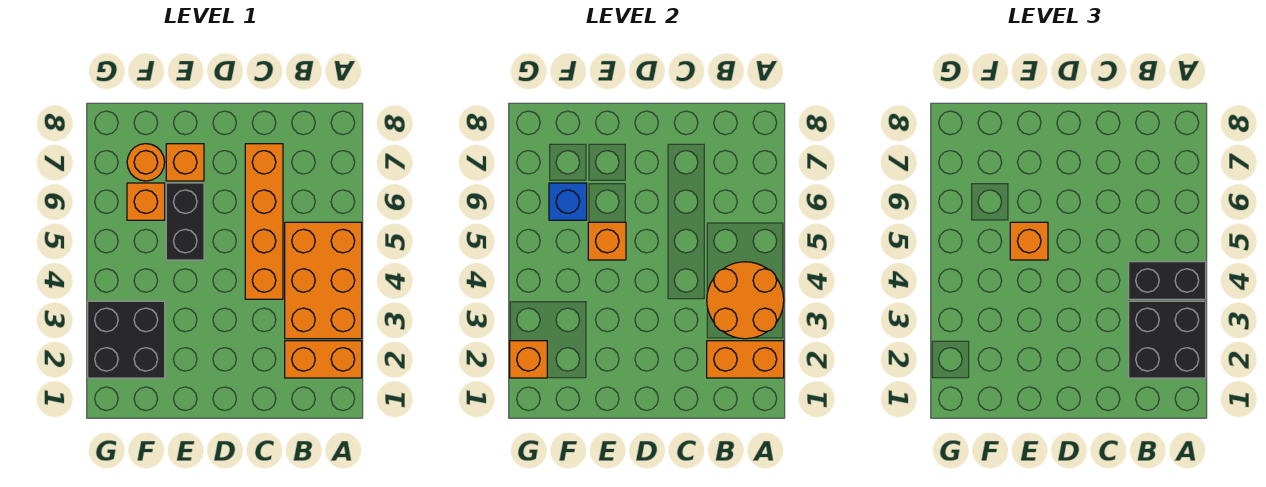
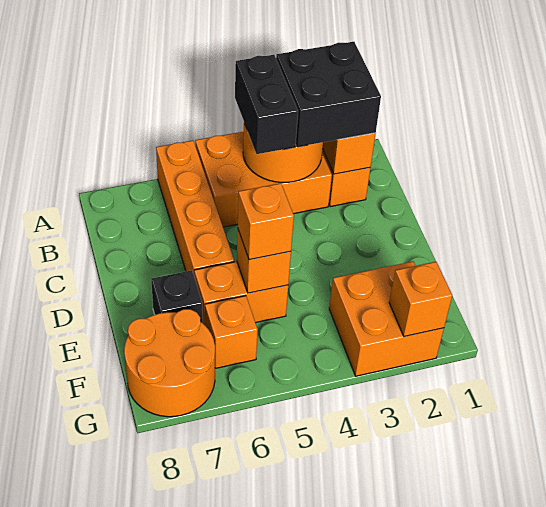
orange brick C4:C7 level 1 -> orange brick A6:D6 level 1
black brick E5:E6 level 1 -> orange brick E5:E6 level 1
orange brick E7 level 1 -> black brick E7 level 1
black brick F2:G3 level 1 -> orange brick F2:G3 level 1
blue brick F6 level 2 -> none
orange round brick F7 level 1 -> orange round brick F7:G8 level 1

